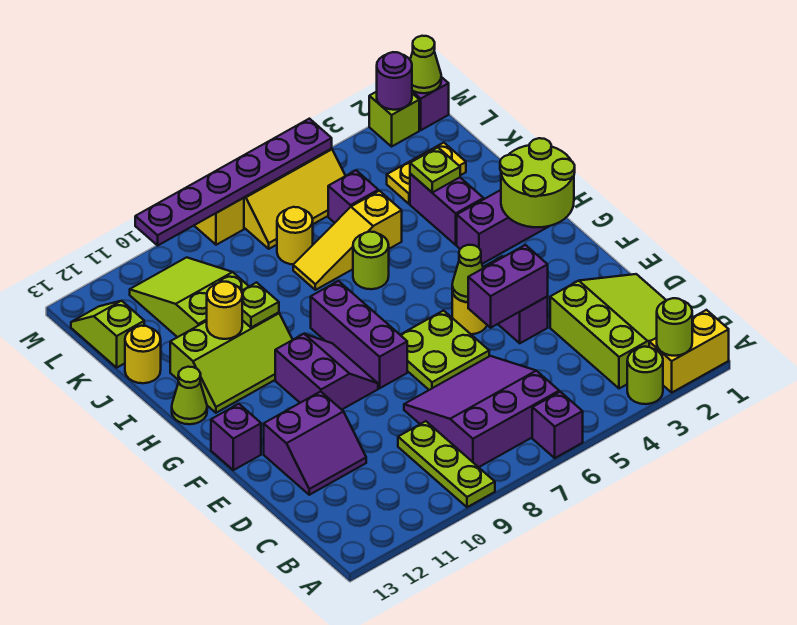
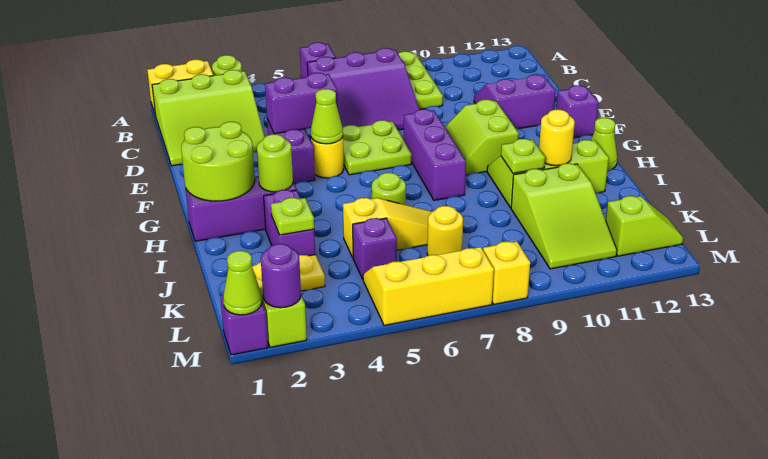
lime round brick A2 level 2 -> lime round brick H3 level 2
lime slope B1:D3 level 1 top 3 -> lime slope B1:D3 level 1 top B
purple slope F9:G10 level 1 top 10 -> lime slope F9:G10 level 1 top 10
yellow round brick J13 level 1 -> none
lime slope K13:L13 level 1 top K -> lime slope L12:L13 level 1 top 12
purple plate M5:M10 level 2 -> none

